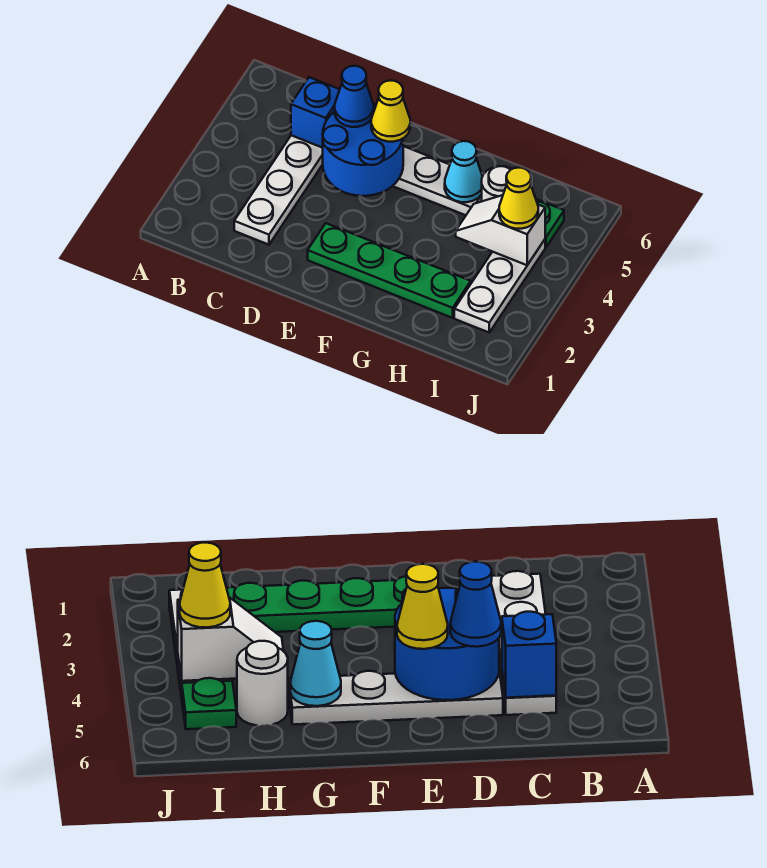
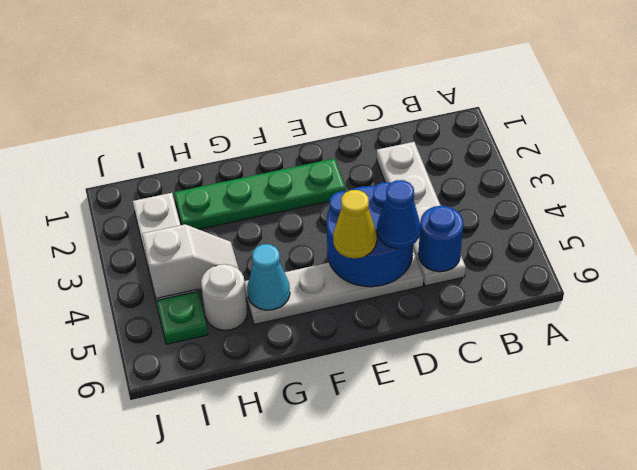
blue brick C5 level 2 -> blue round brick C5 level 2
yellow cone I4 level 3 -> none

